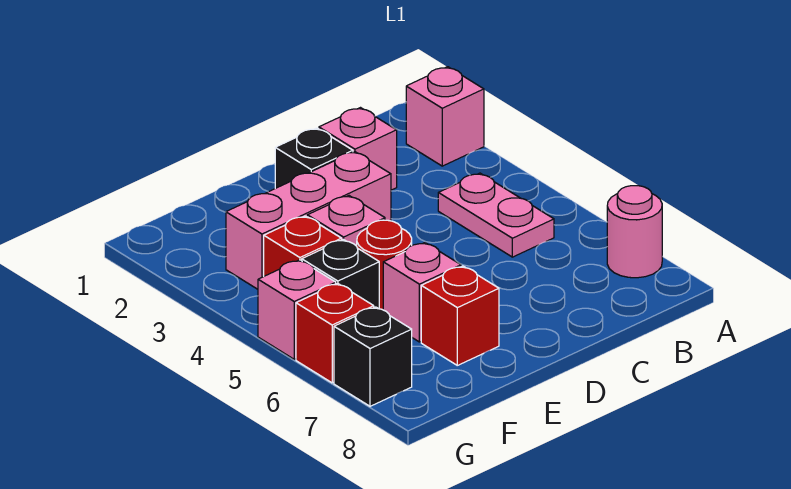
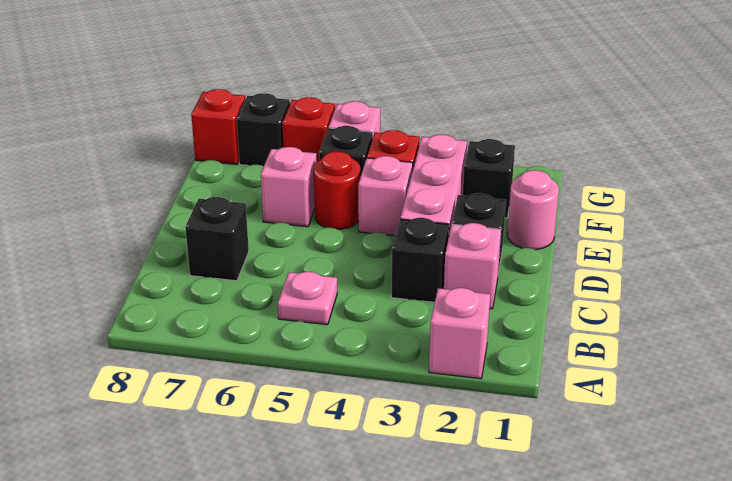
pink round brick A7 level 1 -> pink round brick E1 level 1
pink plate B4:B5 level 1 -> pink plate B5 level 1
none -> black brick C3 level 1
none -> black brick C7 level 1
red brick E7 level 1 -> red brick G8 level 1
none -> black brick F2 level 1

